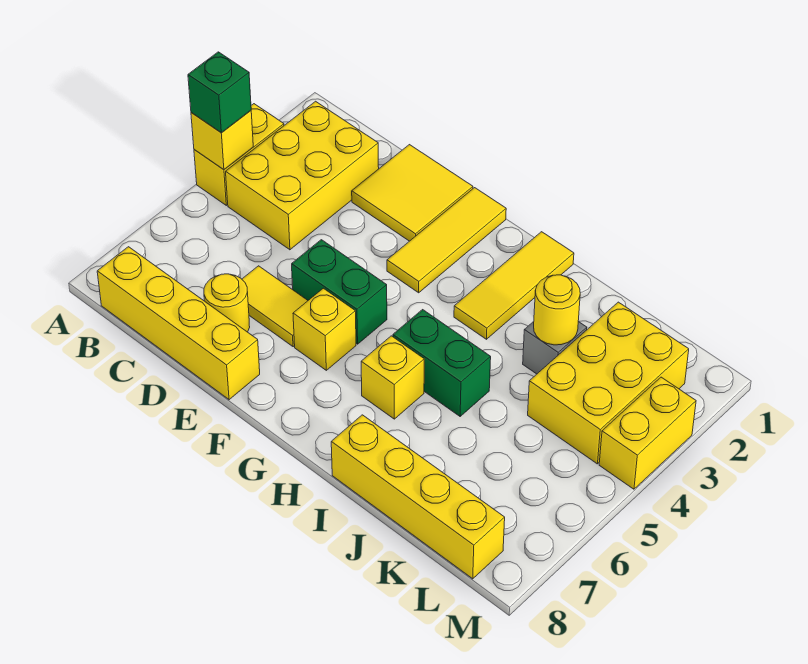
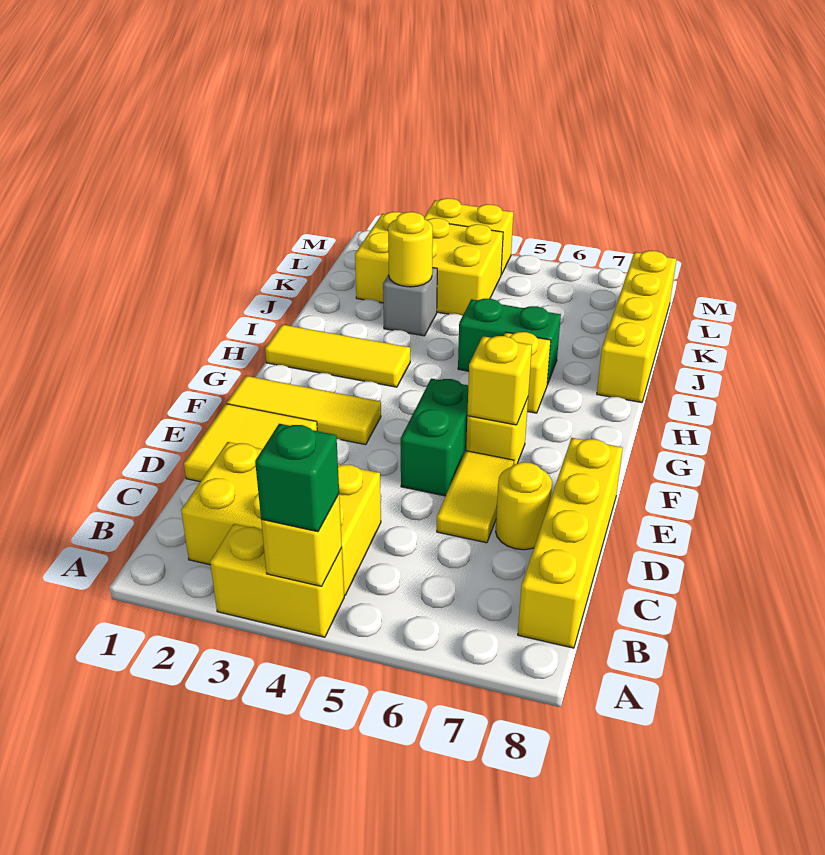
none -> yellow brick F6 level 2
green brick H5:I5 level 1 -> green brick I5:I6 level 1

